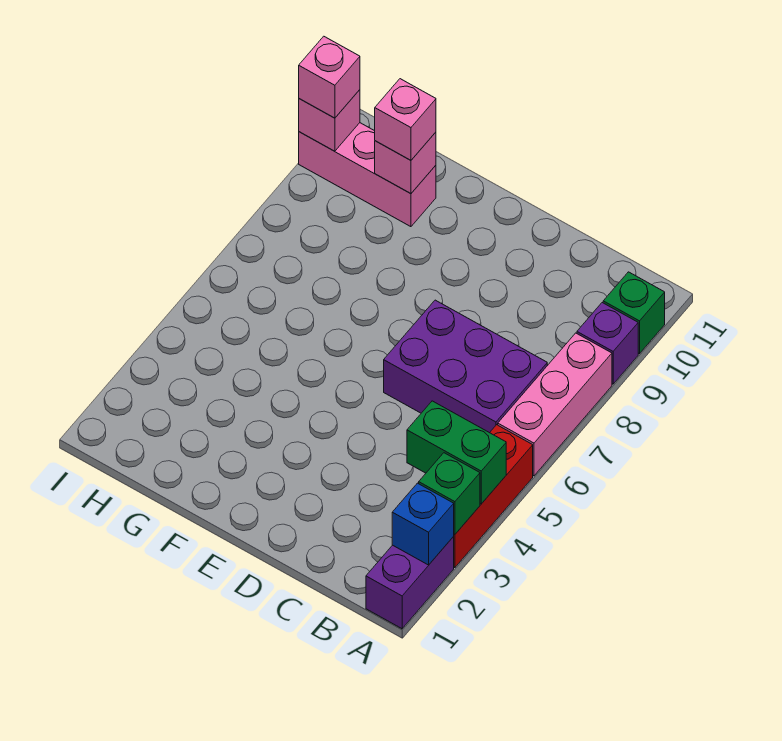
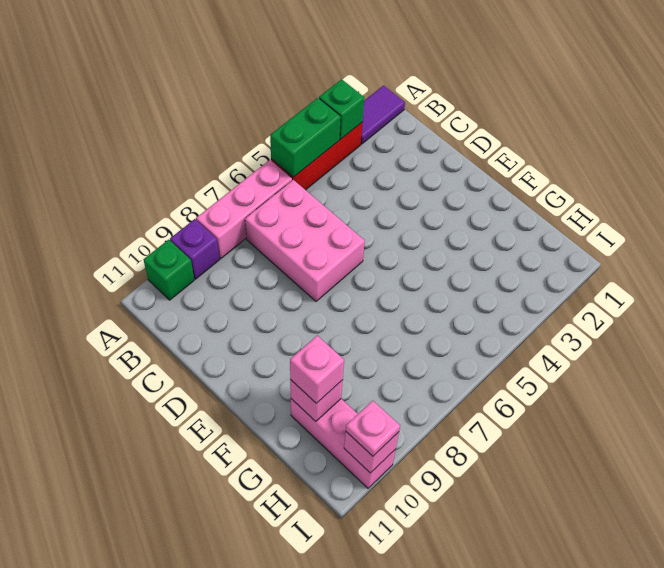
purple brick A1:A2 level 1 -> purple tile A1:A2 level 1
blue brick A2 level 2 -> none
green brick A4:B4 level 2 -> green brick A4:A5 level 2
purple brick B6:D7 level 1 -> pink brick B6:D7 level 1
pink brick I10 level 3 -> pink plate I10 level 3

